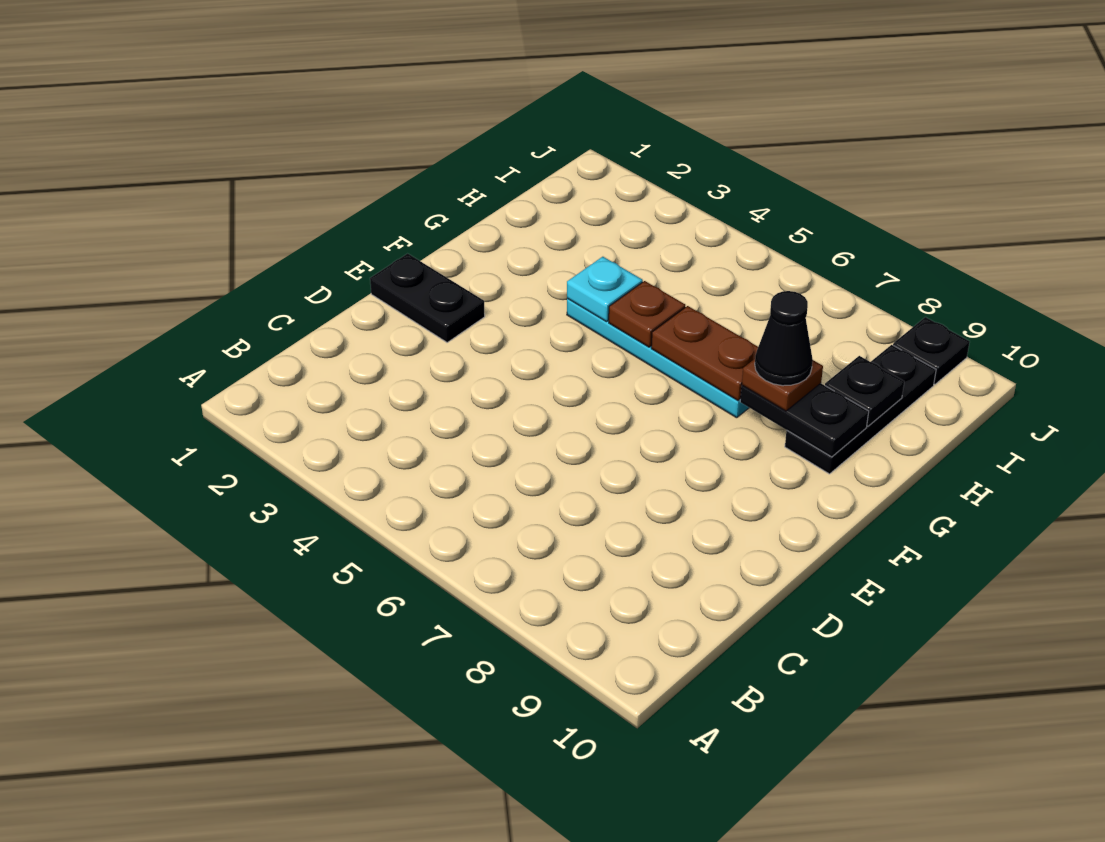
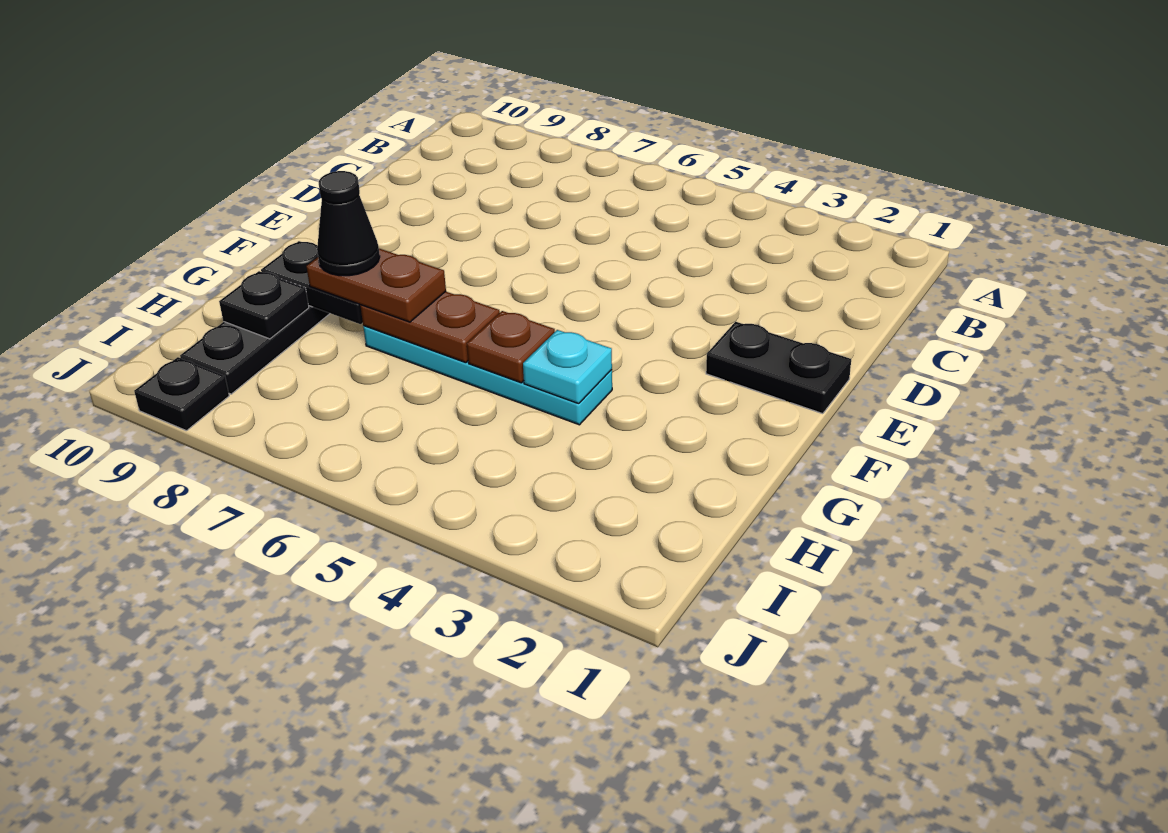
brown plate G8 level 3 -> brown plate G7:G8 level 3

